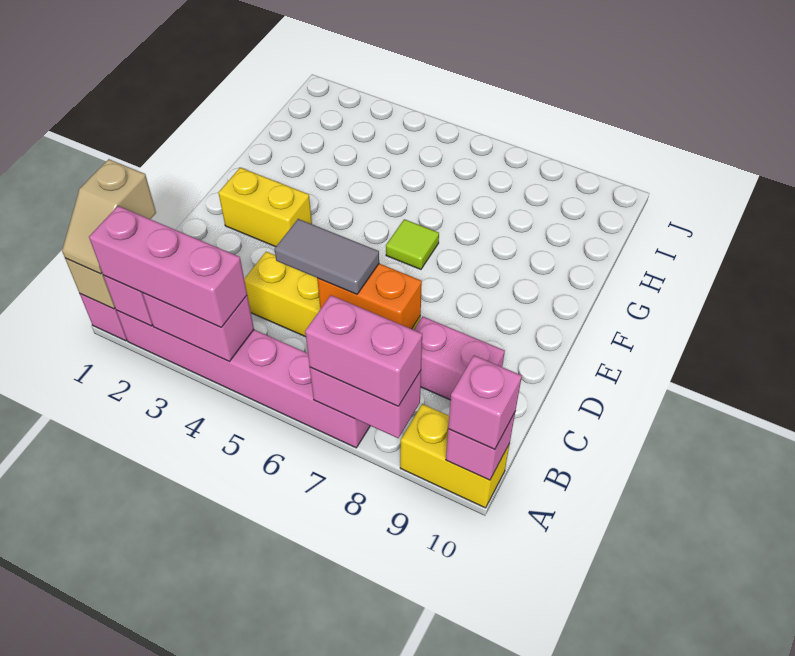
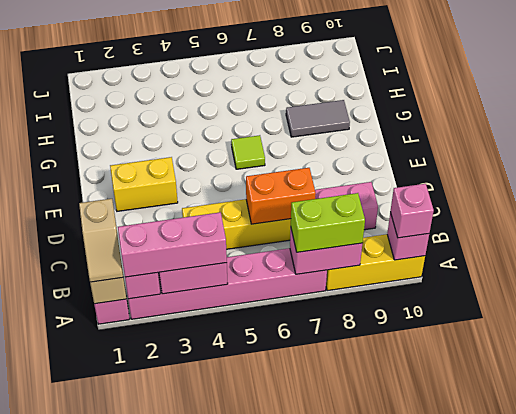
pink brick A7:A8 level 3 -> lime brick A7:A8 level 3
yellow brick A9:A10 level 1 -> yellow brick A8:A10 level 1
grey tile C5:C6 level 3 -> grey tile G8:G9 level 1

